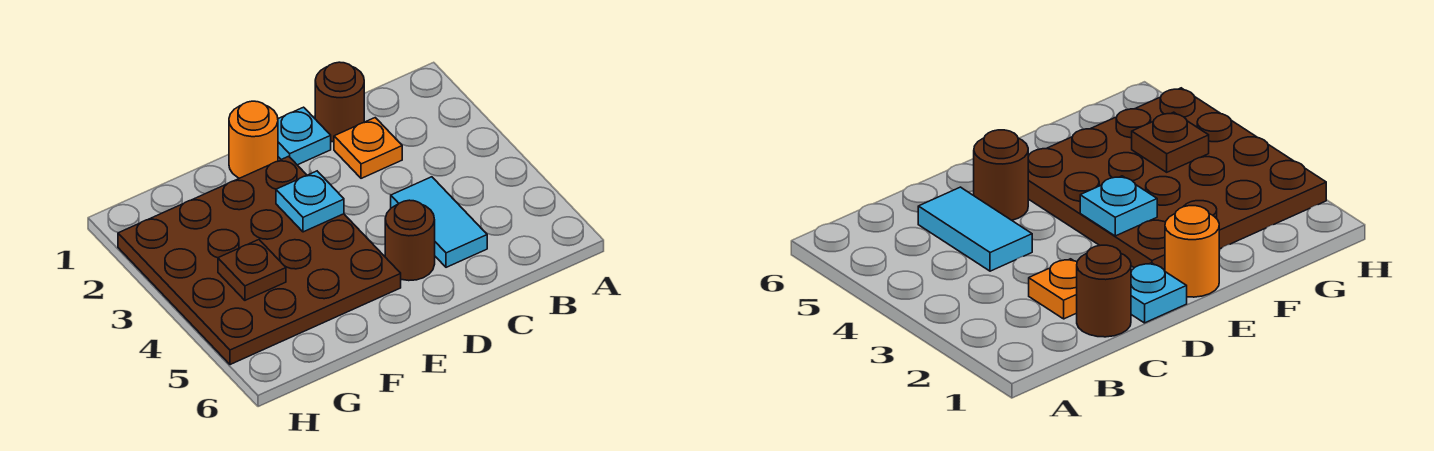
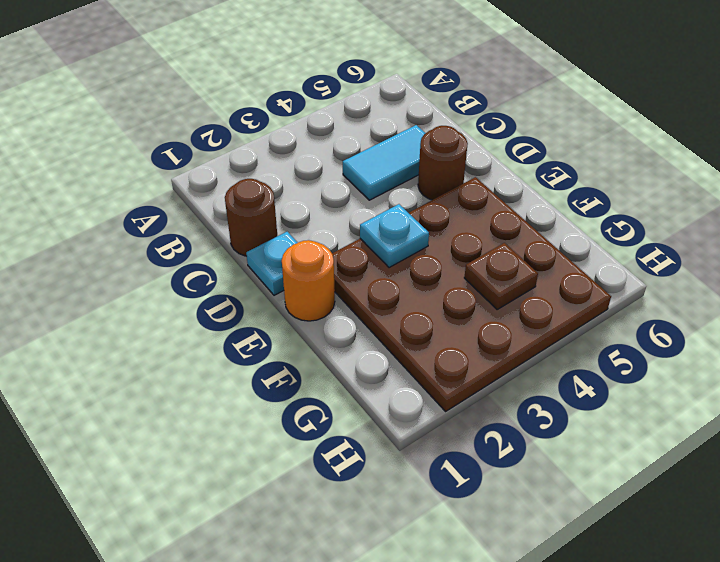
orange plate C2 level 1 -> none

